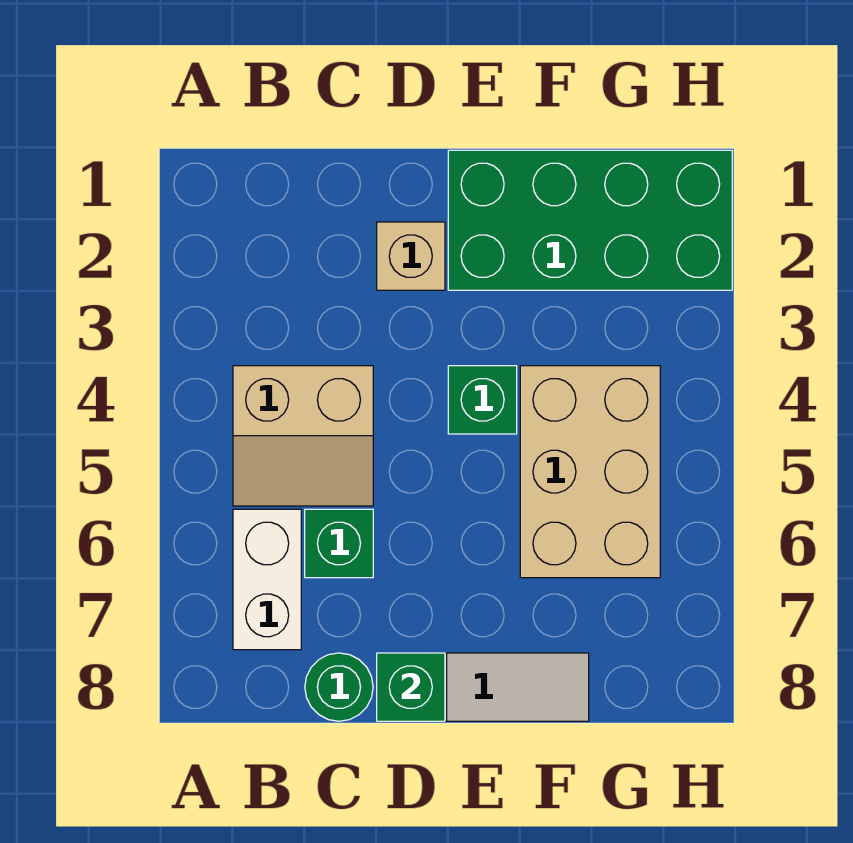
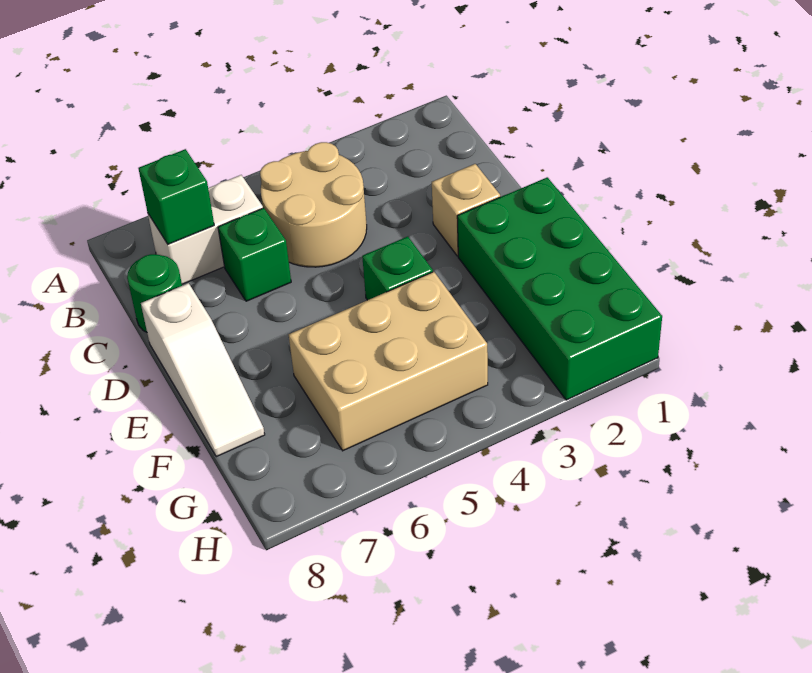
tan slope B4:C5 level 1 top 4 -> tan round brick B4:C5 level 1
green brick D8 level 2 -> green brick B7 level 2

